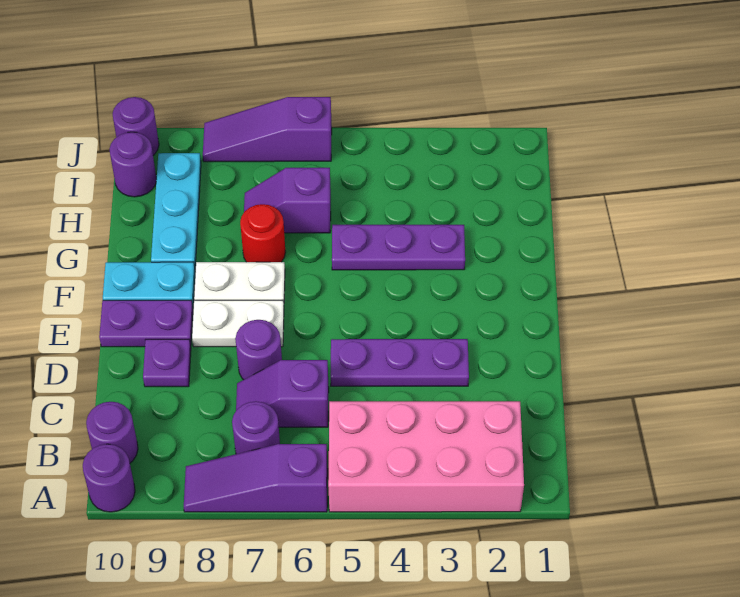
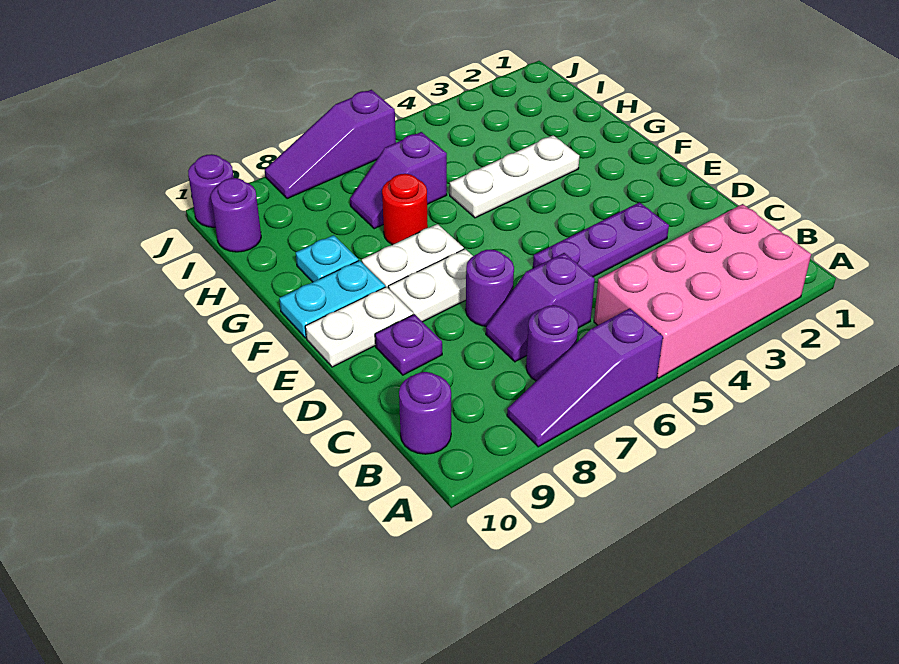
purple round brick A10 level 1 -> none
purple plate E9:E10 level 1 -> white plate E9:E10 level 1
purple plate G3:G5 level 1 -> white plate G3:G5 level 1
cyan plate G9:I9 level 1 -> cyan plate G9 level 1

